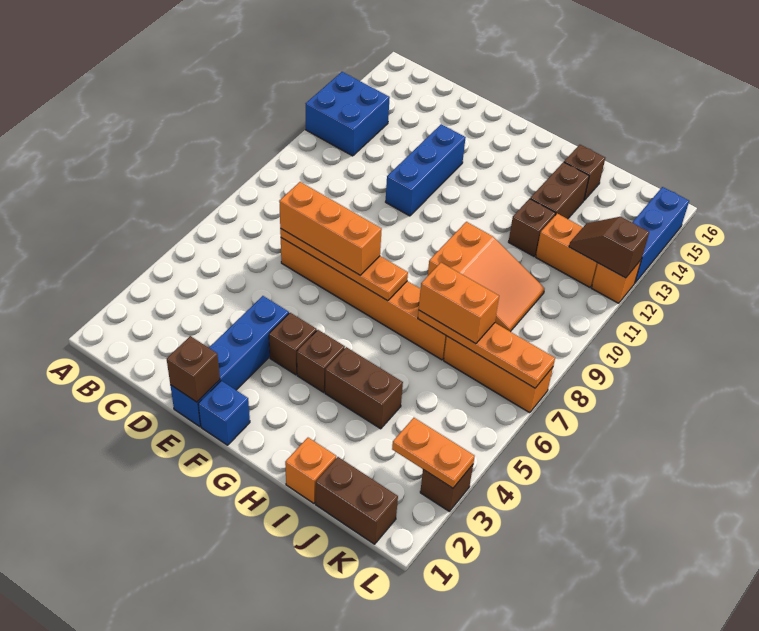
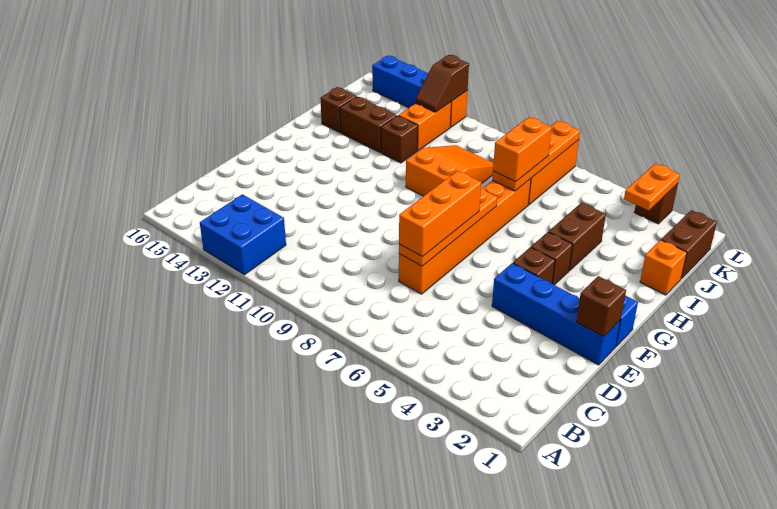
blue brick E11:E13 level 1 -> none

